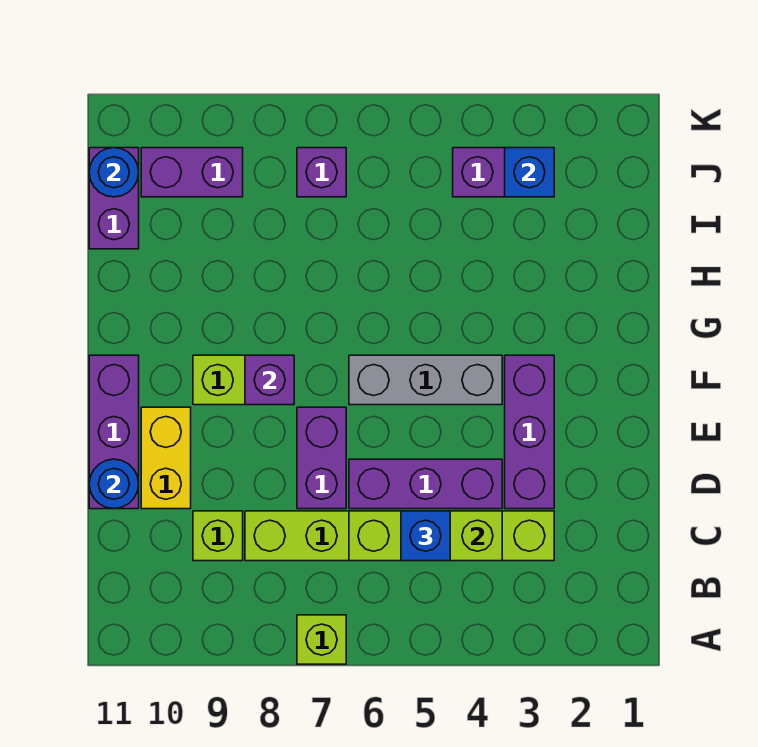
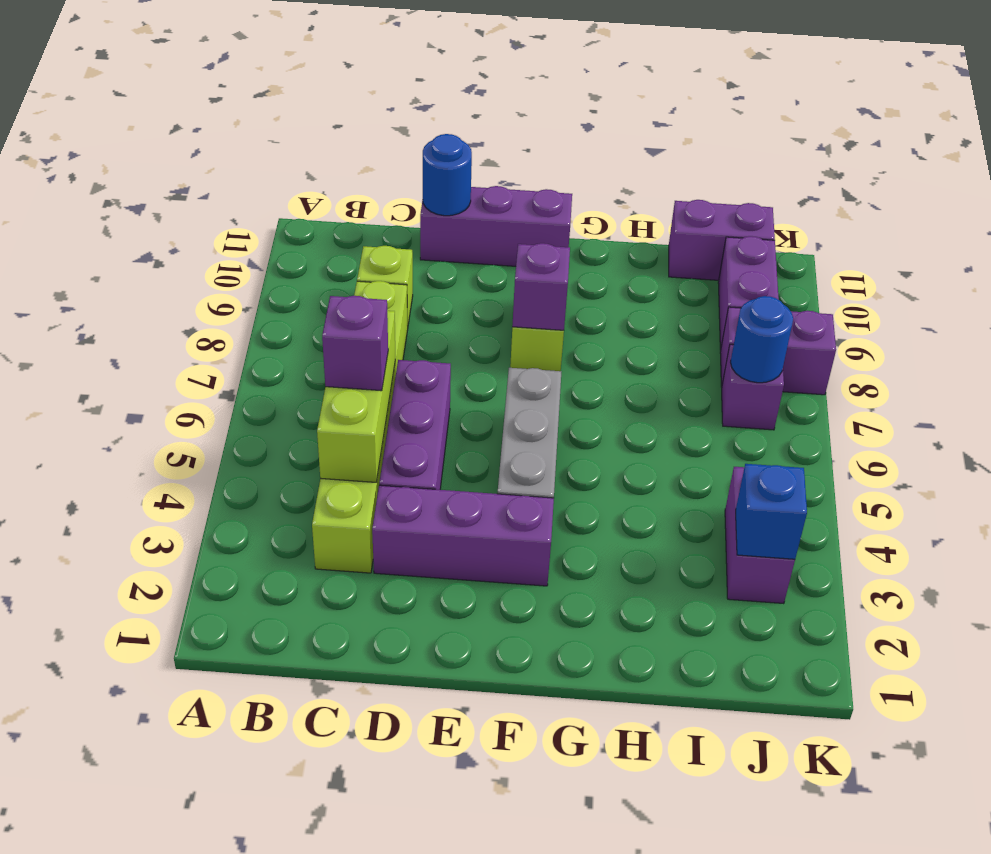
lime brick A7 level 1 -> none
blue brick C5 level 3 -> purple brick C5 level 3
purple brick D7:E7 level 1 -> purple brick J8:K8 level 1
yellow brick D10:E10 level 1 -> none
blue round brick J11 level 2 -> blue round brick J7 level 2

